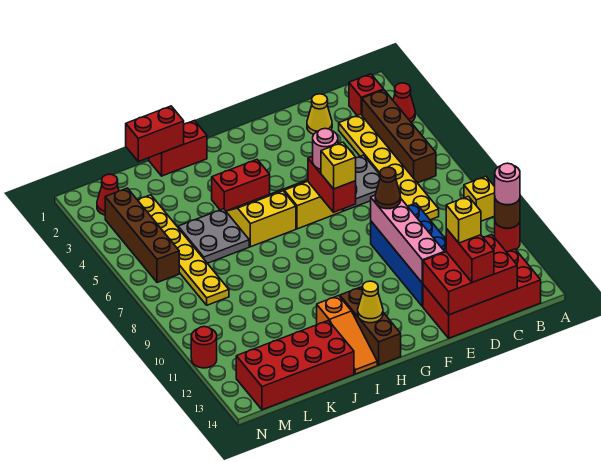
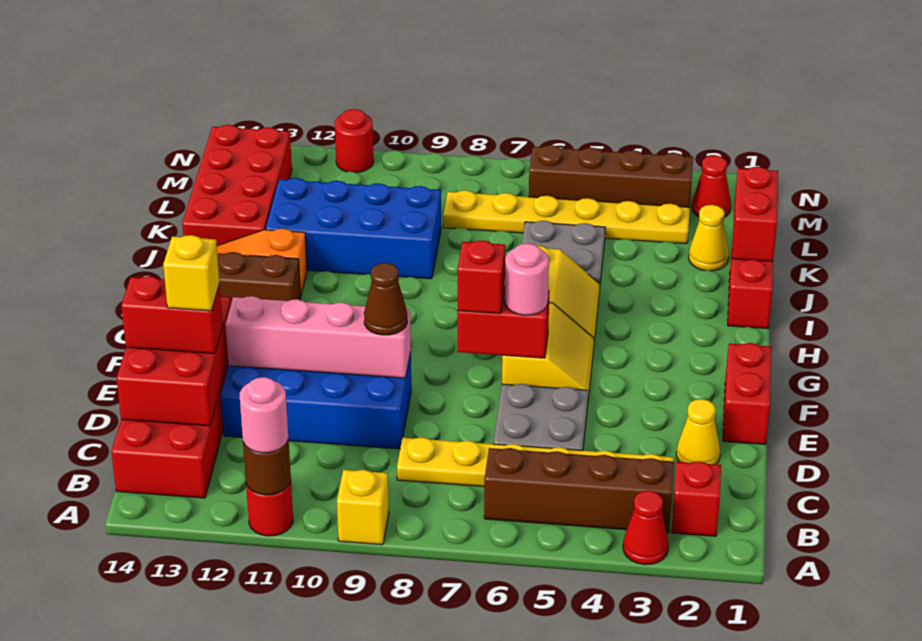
yellow brick F7 level 3 -> red brick F7 level 3
red brick H4:I4 level 1 -> red brick E1:F1 level 1
yellow cone H13 level 2 -> yellow cone K2 level 1
none -> blue brick J9:K12 level 1

